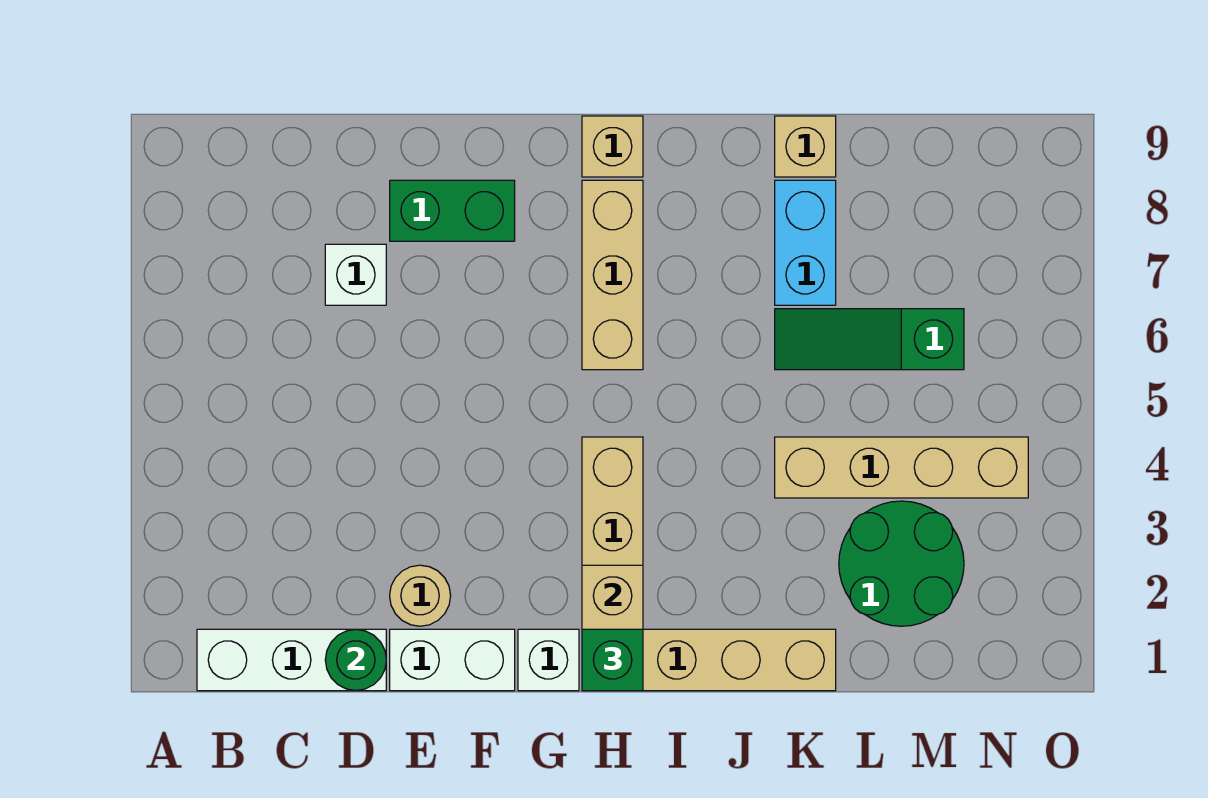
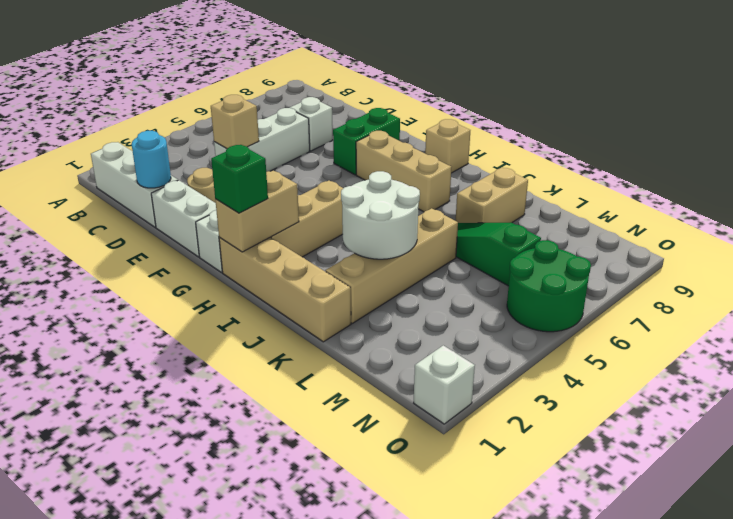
green round brick D1 level 2 -> cyan round brick D1 level 2
none -> white brick D4:D6 level 1
green brick E8:F8 level 1 -> green brick F7:F8 level 1
tan brick H6:H8 level 1 -> tan brick G7:I7 level 1
none -> white round brick J3:K4 level 2
tan brick K4:N4 level 1 -> tan brick K2:K5 level 1
cyan brick K7:K8 level 1 -> tan brick K7:K8 level 1
tan brick K9 level 1 -> tan brick D4 level 2
green round brick L2:M3 level 1 -> green round brick N5:O6 level 1
none -> white brick O1 level 1

